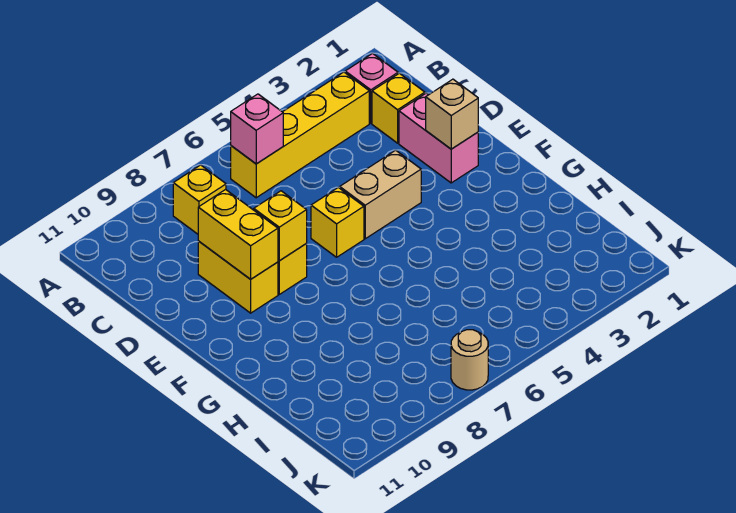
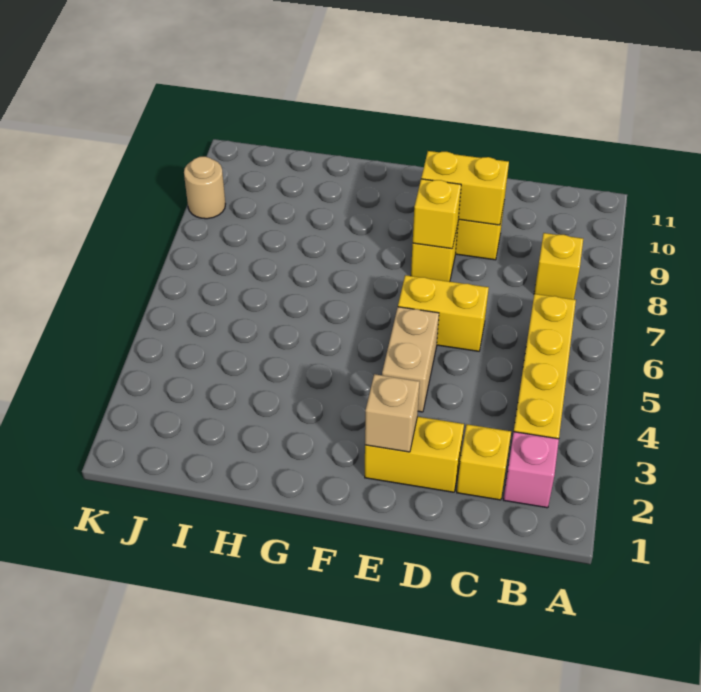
pink brick B6 level 2 -> none
pink brick D2:E2 level 1 -> yellow brick D2:E2 level 1
yellow brick E6 level 1 -> yellow brick D6:E6 level 1
tan round brick K7 level 1 -> tan round brick K9 level 1

